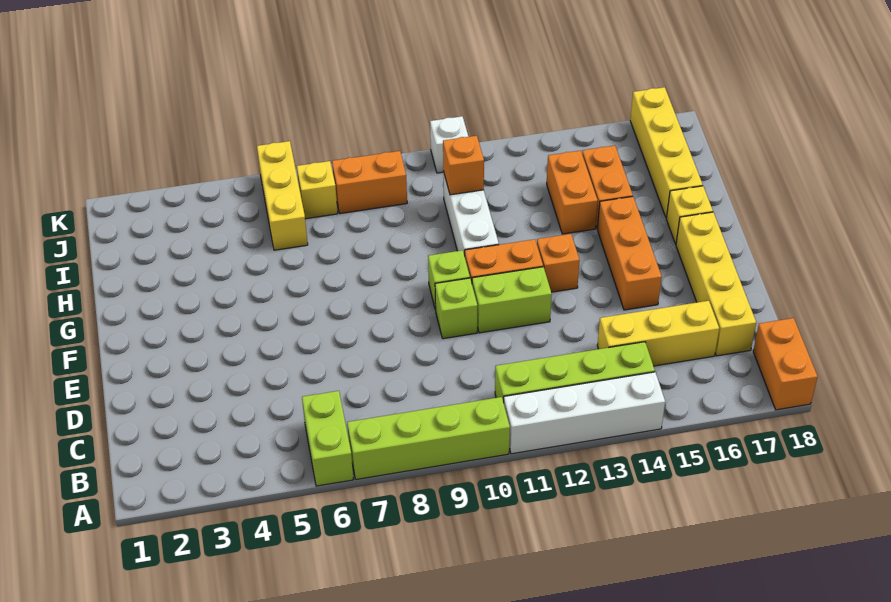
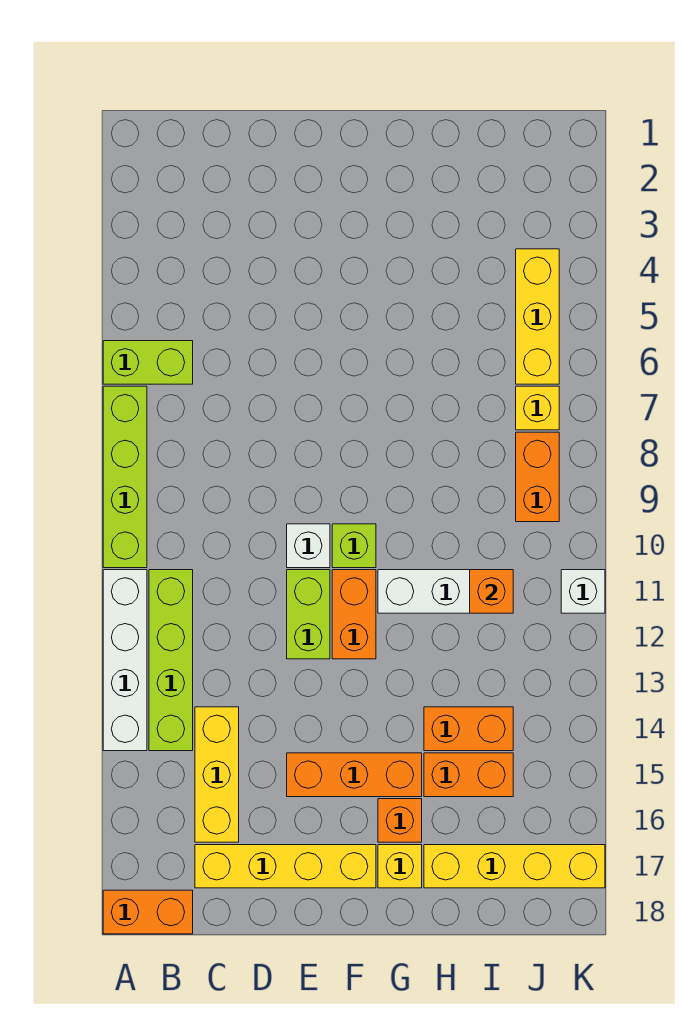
lime brick E10 level 1 -> white brick E10 level 1
orange brick F13 level 1 -> orange brick G16 level 1
yellow brick I6:K6 level 1 -> yellow brick J4:J6 level 1

